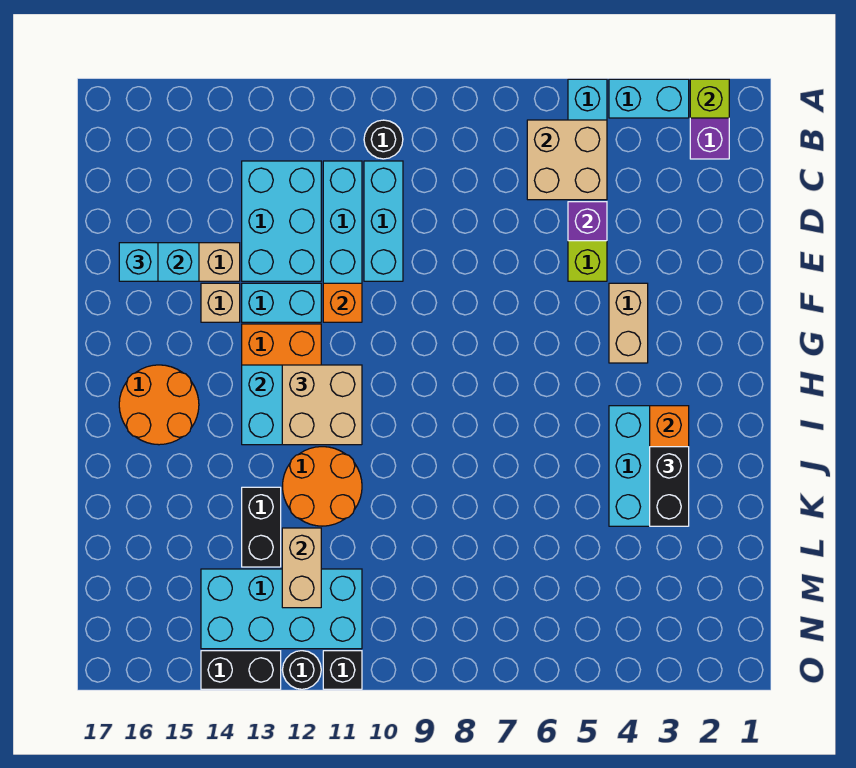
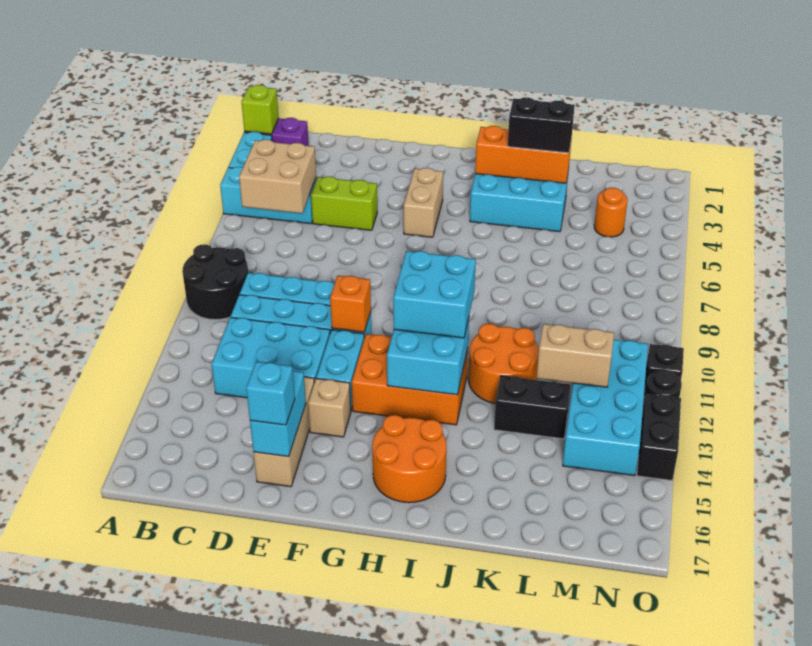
black round brick B10 level 1 -> black round brick A9:B10 level 1
purple brick D5 level 2 -> none
tan brick F4:G4 level 1 -> tan brick G4:G5 level 1
tan brick H11:I12 level 3 -> cyan brick H11:I12 level 3
none -> orange round brick M4 level 1

